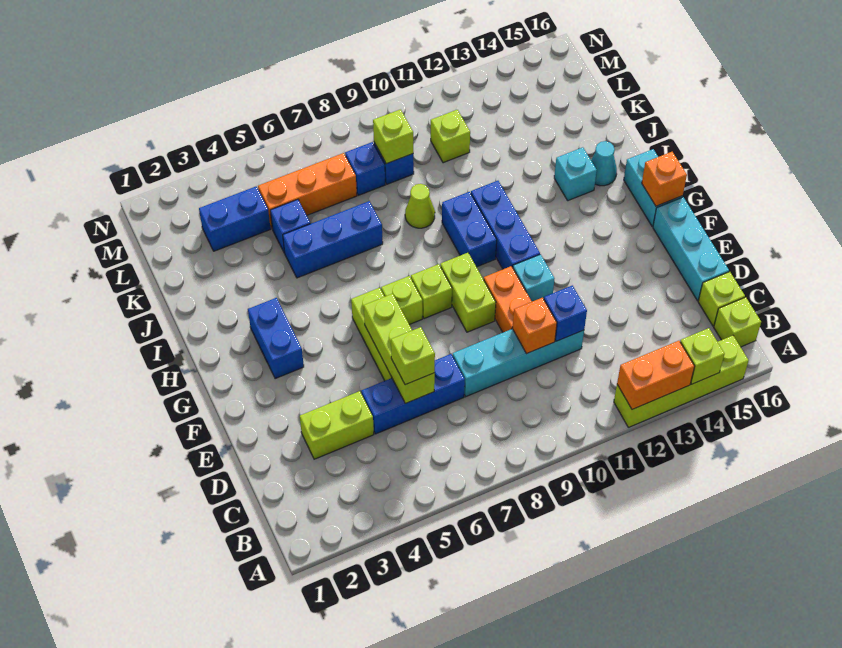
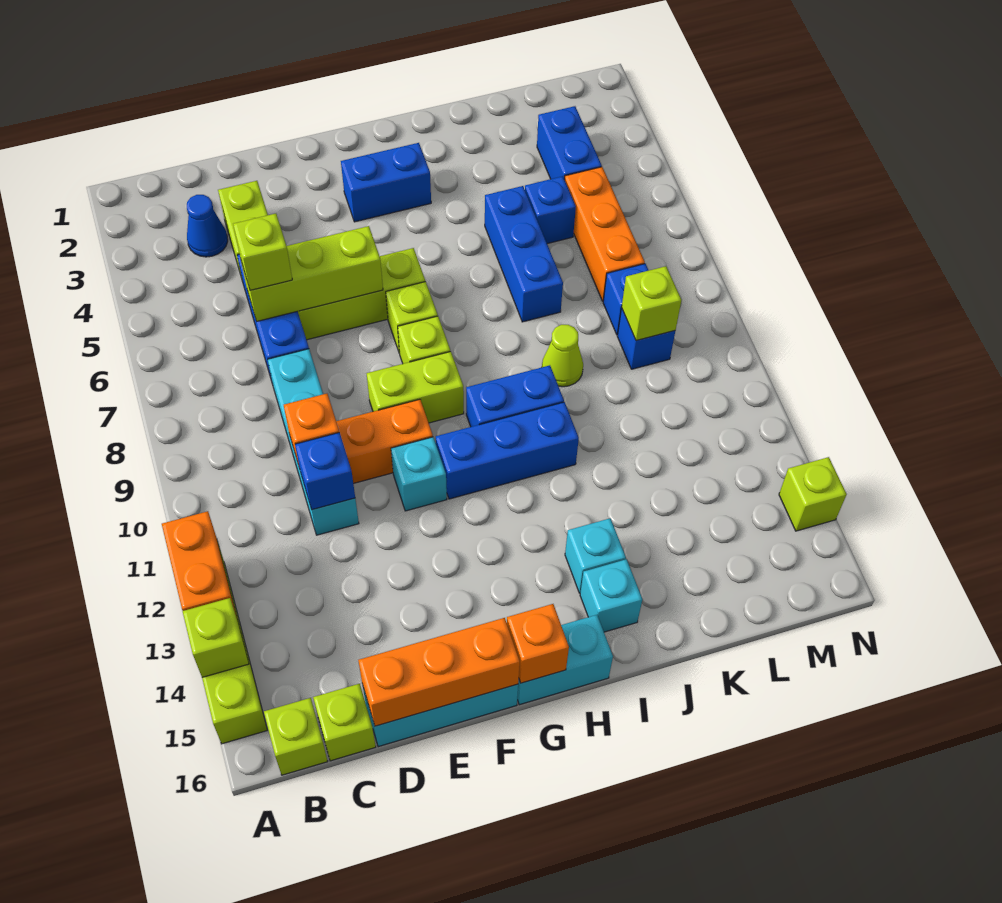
none -> blue cone C3 level 1
none -> orange brick D16:F16 level 2
cyan cone I15 level 1 -> cyan brick I15 level 1
lime brick L11 level 1 -> lime brick N14 level 1

